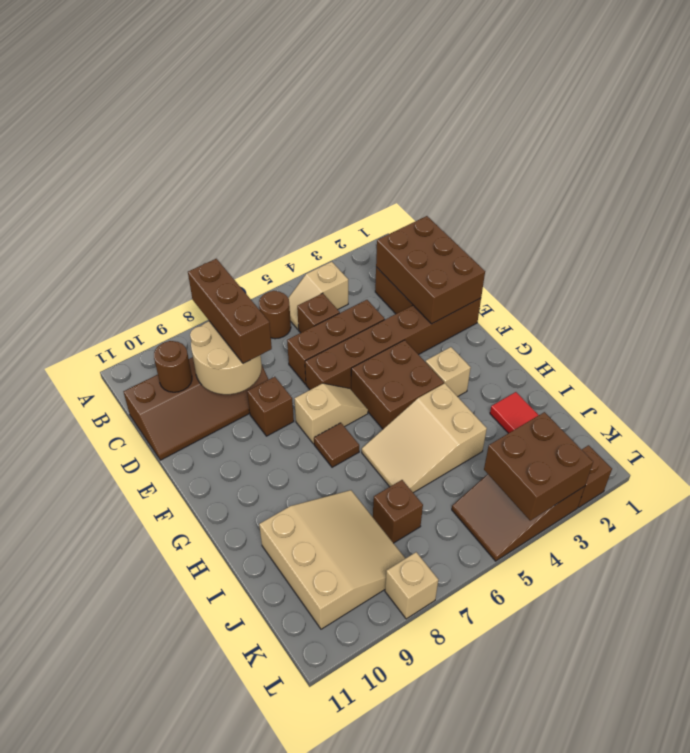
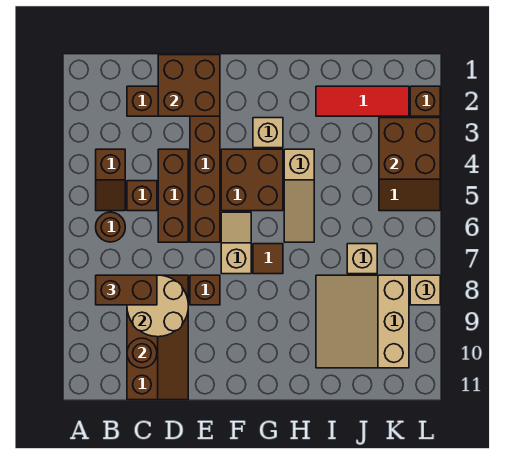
tan slope B4:B5 level 1 top 4 -> brown slope B4:B5 level 1 top 4
brown brick B8:D8 level 3 -> brown brick B8:C8 level 3
brown brick C1:E2 level 2 -> brown brick D1:E2 level 2
tan slope H4:I6 level 1 top 4 -> tan slope H4:H6 level 1 top 4
tan slope I8:K10 level 1 top 10 -> tan slope I8:K10 level 1 top K
brown brick J7 level 1 -> tan brick J7 level 1

